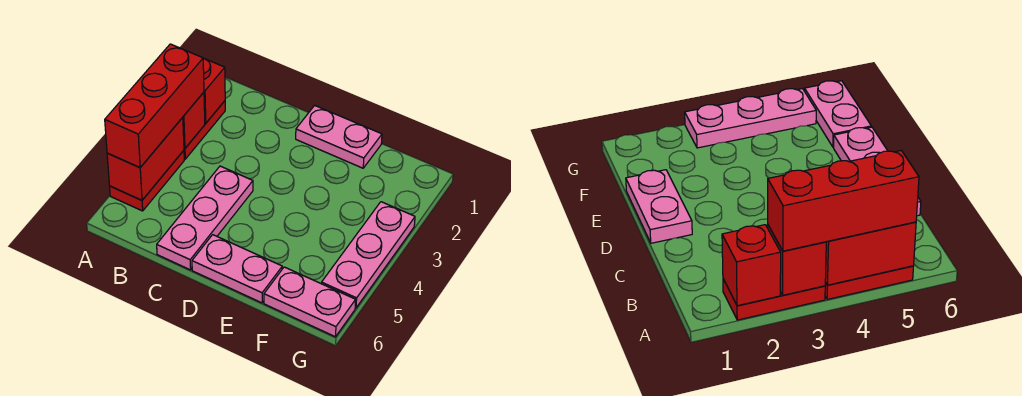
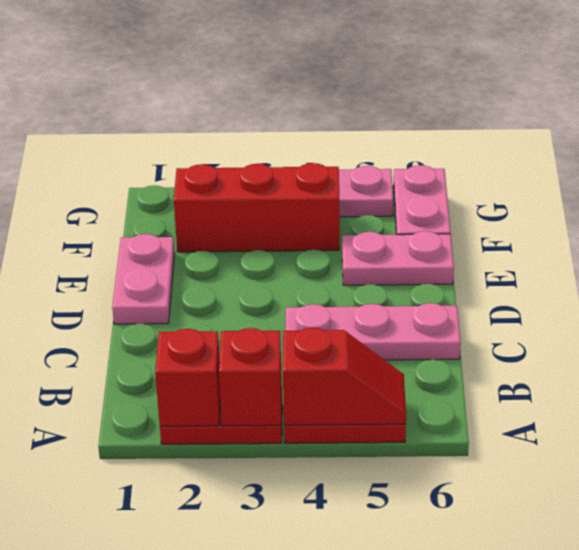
red brick A3:A5 level 3 -> red brick F2:F4 level 1
red brick A4:A5 level 2 -> red slope A4:A5 level 2 top 4
pink plate D6:E6 level 1 -> pink plate E5:E6 level 1

